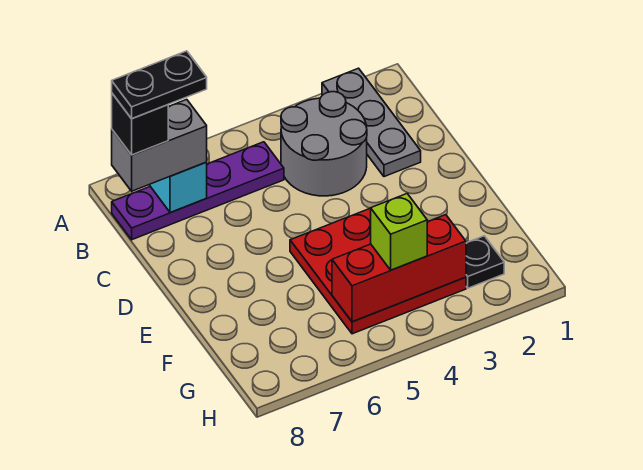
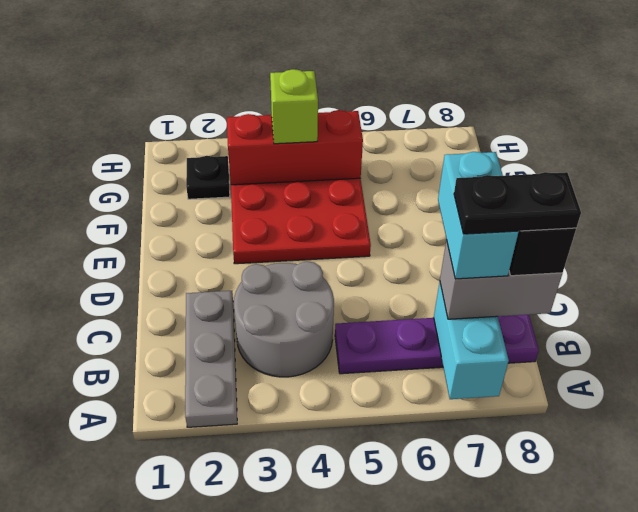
none -> cyan brick B7:C7 level 4

